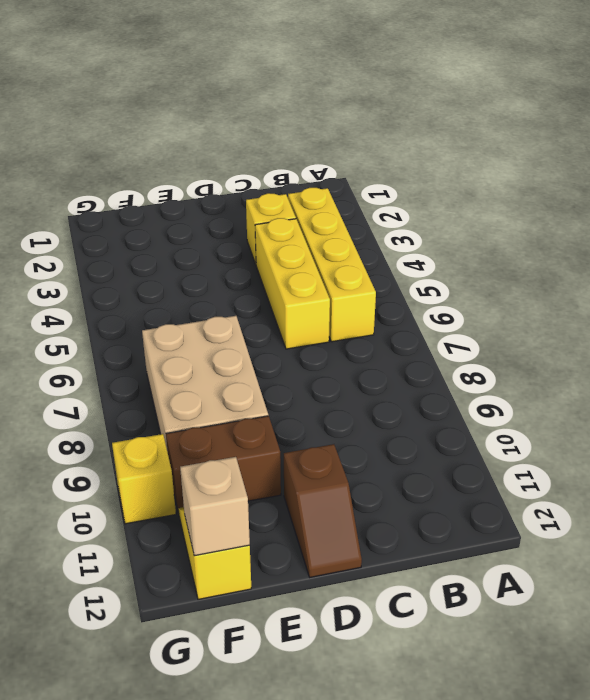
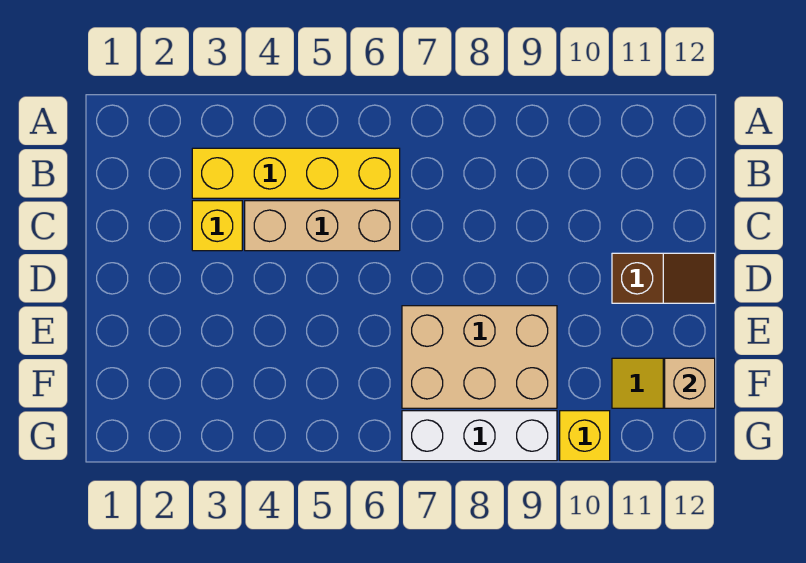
yellow brick C4:C6 level 1 -> tan brick C4:C6 level 1
brown brick E10:F10 level 1 -> none
none -> white brick G7:G9 level 1

